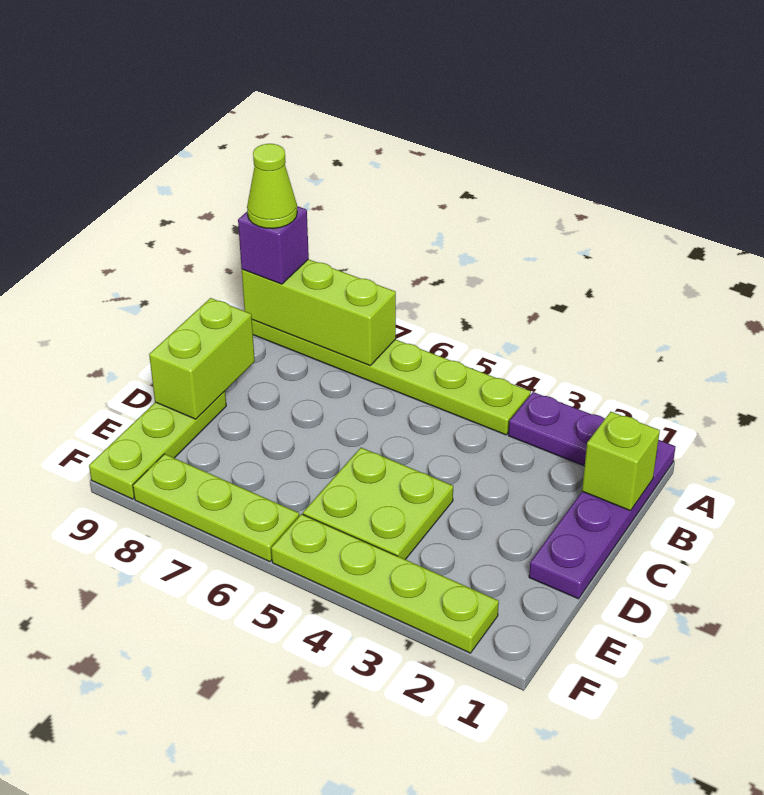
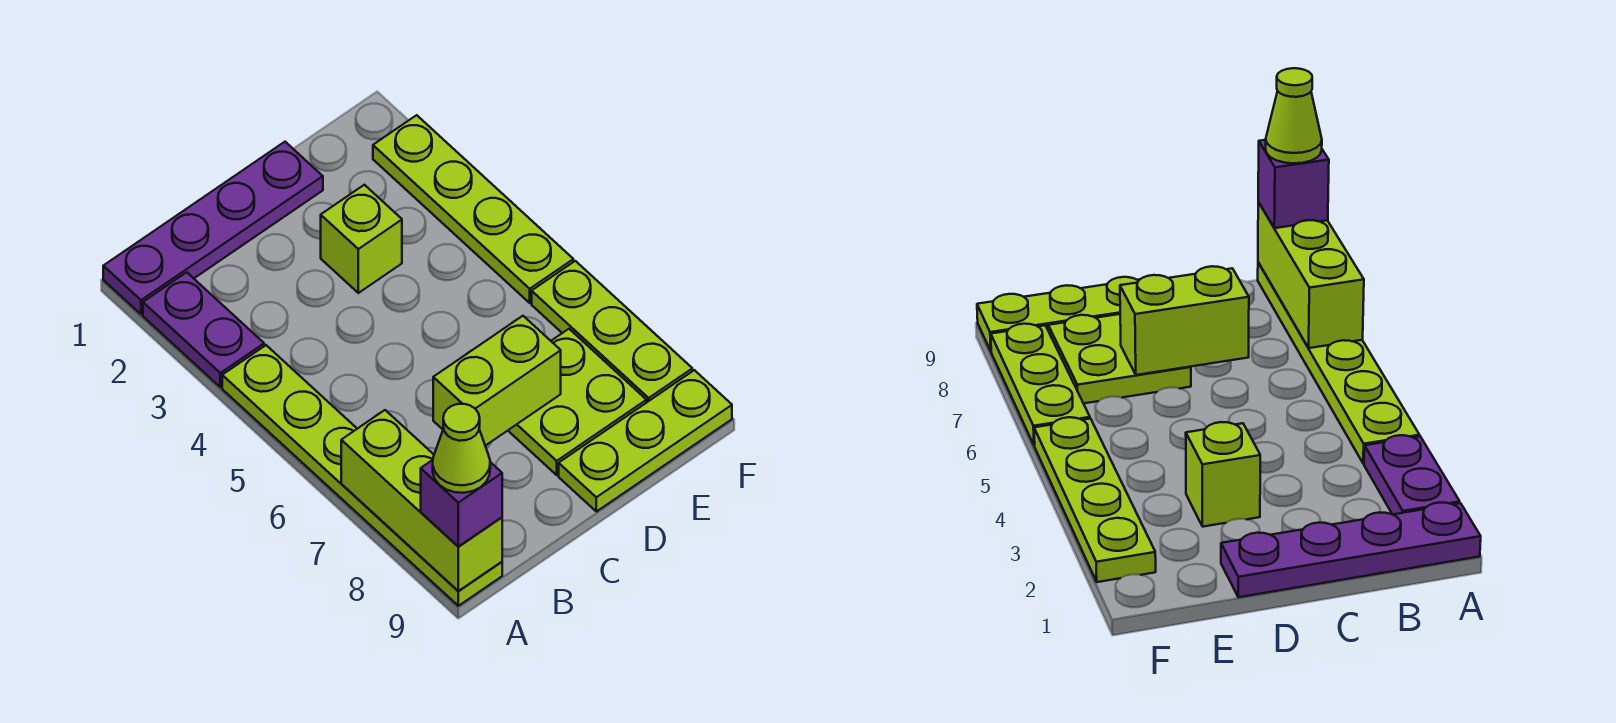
lime brick B1 level 2 -> lime brick D3 level 1
lime brick C9:D9 level 2 -> lime brick C7:D7 level 2
lime plate D4:E5 level 1 -> lime plate D7:E8 level 1

